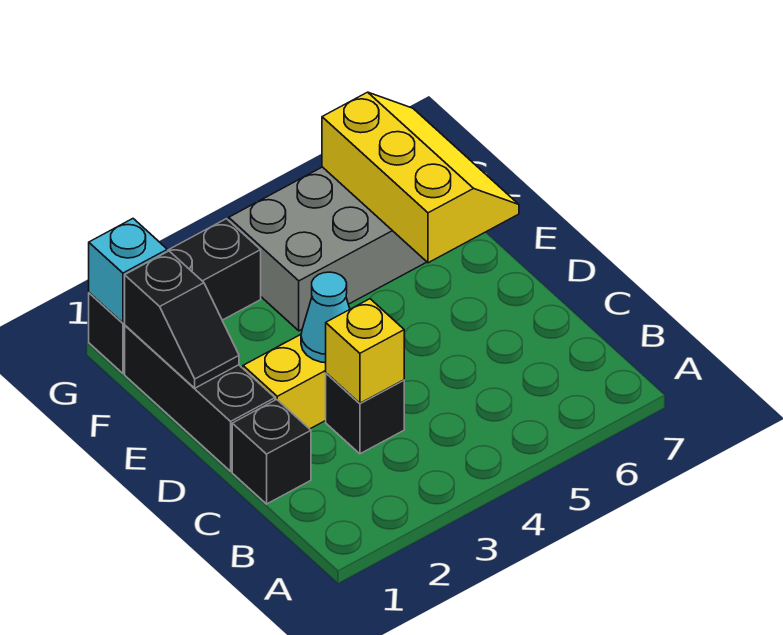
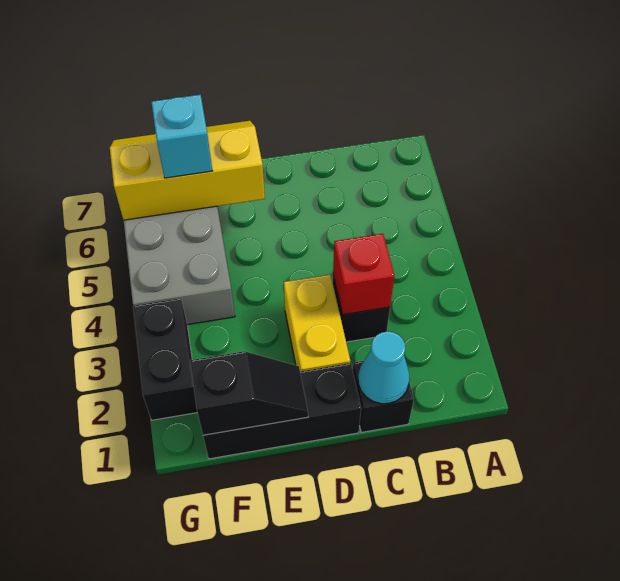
yellow brick C3 level 2 -> red brick C3 level 2
cyan cone D3 level 2 -> cyan cone C1 level 2
black brick G1:G3 level 1 -> black brick G2:G3 level 1
cyan brick G1 level 2 -> cyan brick F6 level 3

